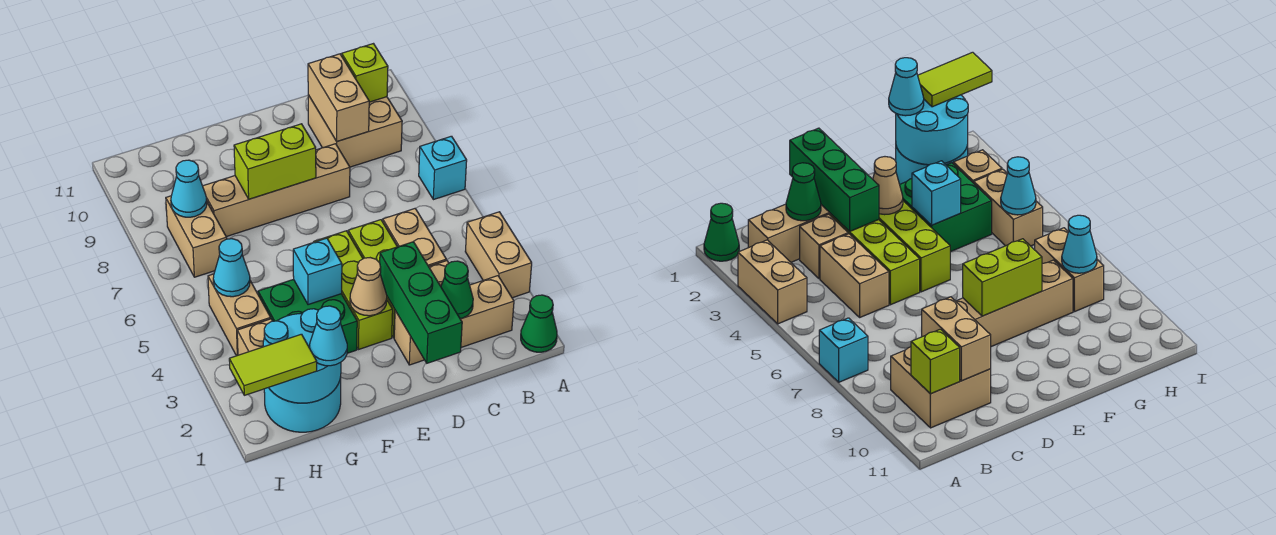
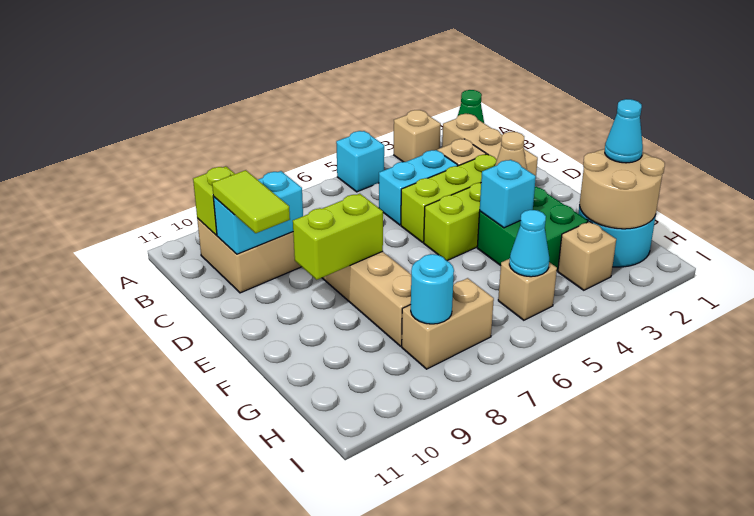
tan brick A3:A4 level 1 -> tan brick A3 level 1
cyan brick A7 level 1 -> cyan brick A5 level 1
green cone C2 level 2 -> none
tan brick C4:C5 level 1 -> cyan brick C4:C5 level 1
tan brick C9:C10 level 2 -> cyan brick C9:C10 level 2
green brick D1:D3 level 2 -> none
lime brick E8:F8 level 2 -> lime brick E8:E9 level 2
cyan round brick G1:H2 level 2 -> tan round brick G1:H2 level 2
lime tile H1:I1 level 3 -> lime tile C10:D10 level 3
tan brick H4:H5 level 1 -> tan brick H5 level 1
cyan cone H8 level 2 -> cyan round brick H8 level 2

